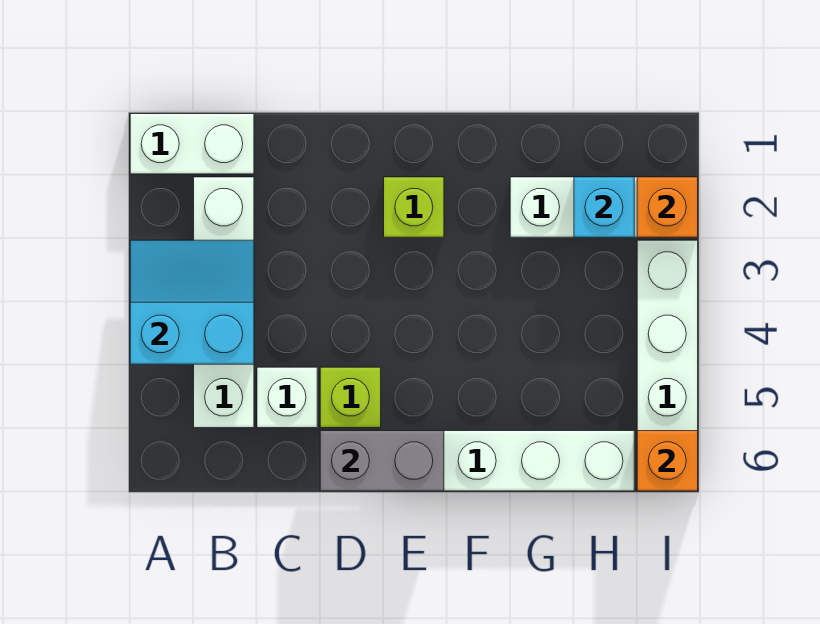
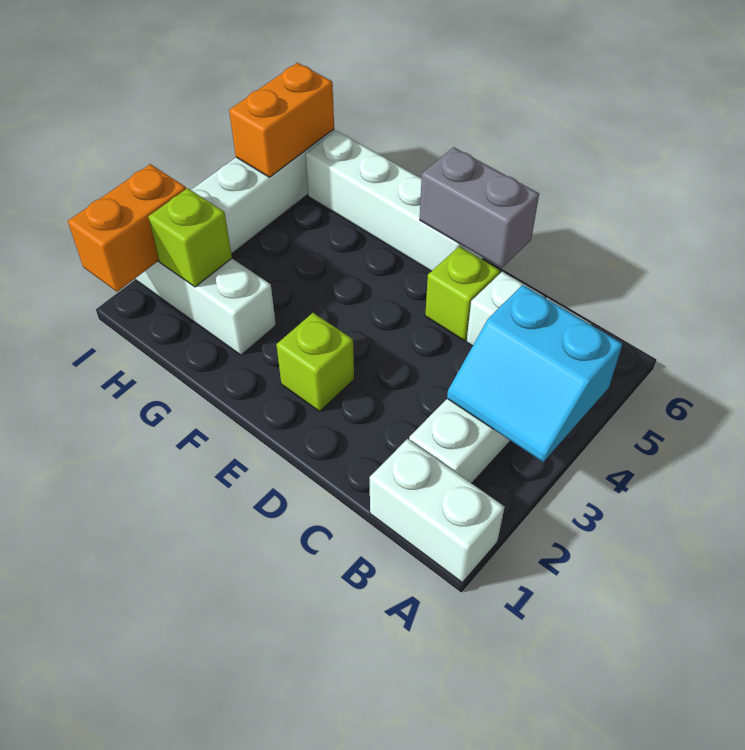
cyan brick H2 level 2 -> lime brick H2 level 2
orange brick I2 level 2 -> orange brick I1:I2 level 2
orange brick I6 level 2 -> orange brick I5:I6 level 2

